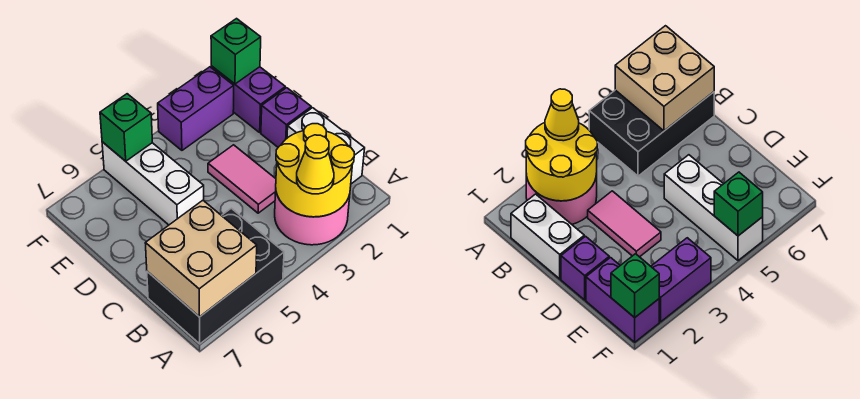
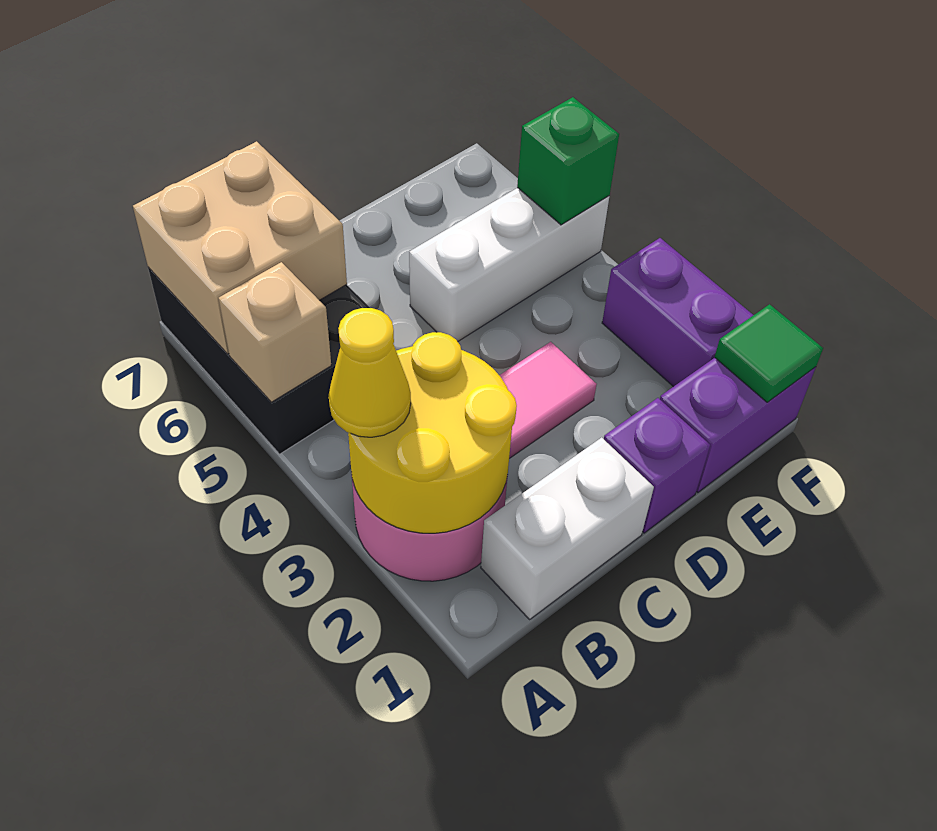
none -> tan brick A5 level 2
green brick F1 level 2 -> green tile F1 level 2

